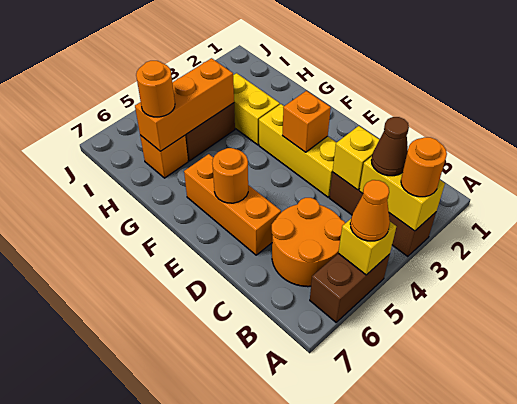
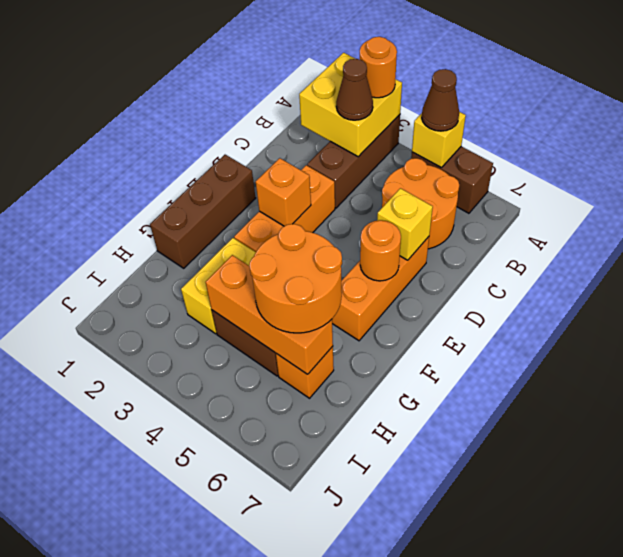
yellow brick A3:B3 level 2 -> yellow brick A2:B3 level 2
orange cone A5 level 3 -> brown cone A5 level 3
yellow brick C3 level 2 -> yellow brick D6 level 2
yellow brick D3:F3 level 1 -> orange brick D3:F3 level 1
none -> brown brick E1:G1 level 1
orange round brick H6 level 3 -> orange round brick G5:H6 level 3

